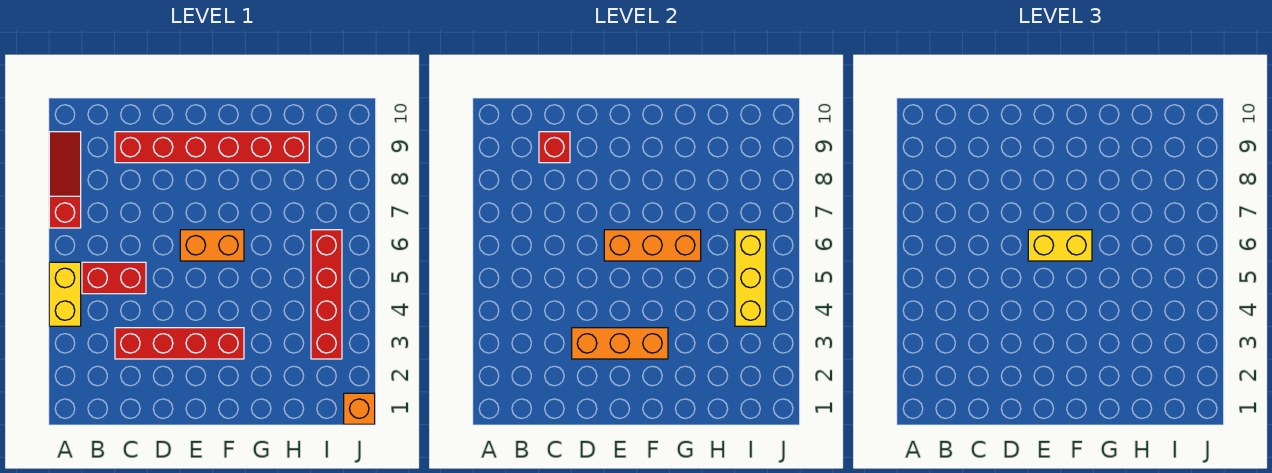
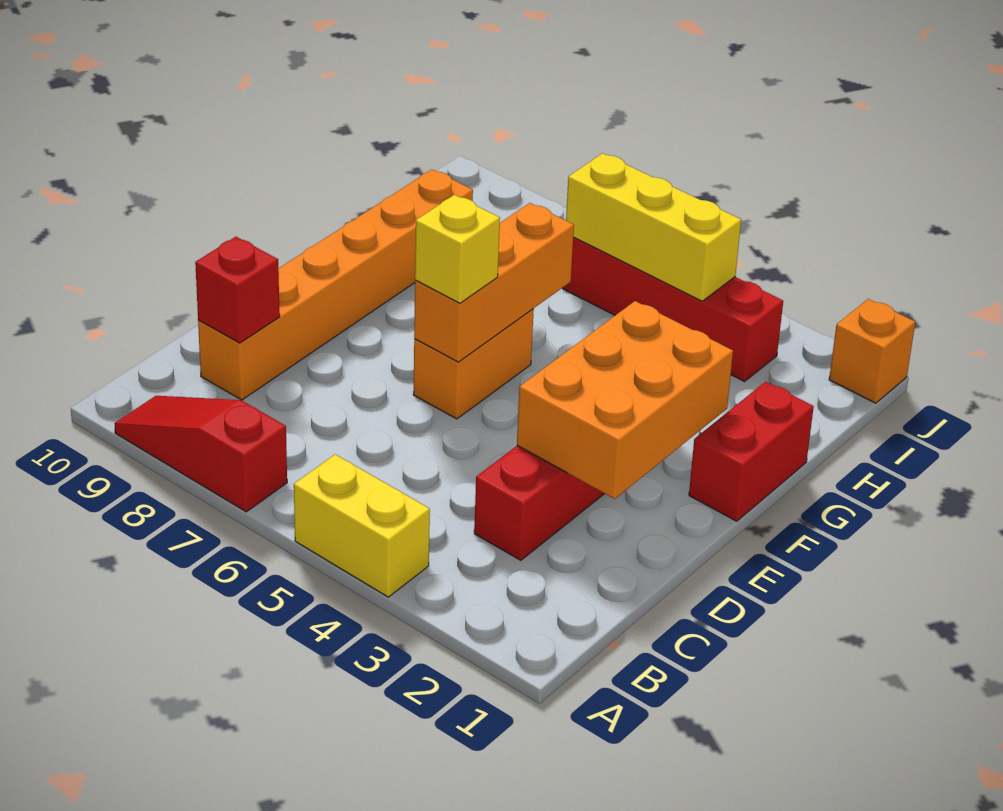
red brick B5:C5 level 1 -> red brick F1:G1 level 1
red brick C9:H9 level 1 -> orange brick C9:H9 level 1
orange brick D3:F3 level 2 -> orange brick D2:F3 level 2
yellow brick E6:F6 level 3 -> yellow brick E6 level 3

